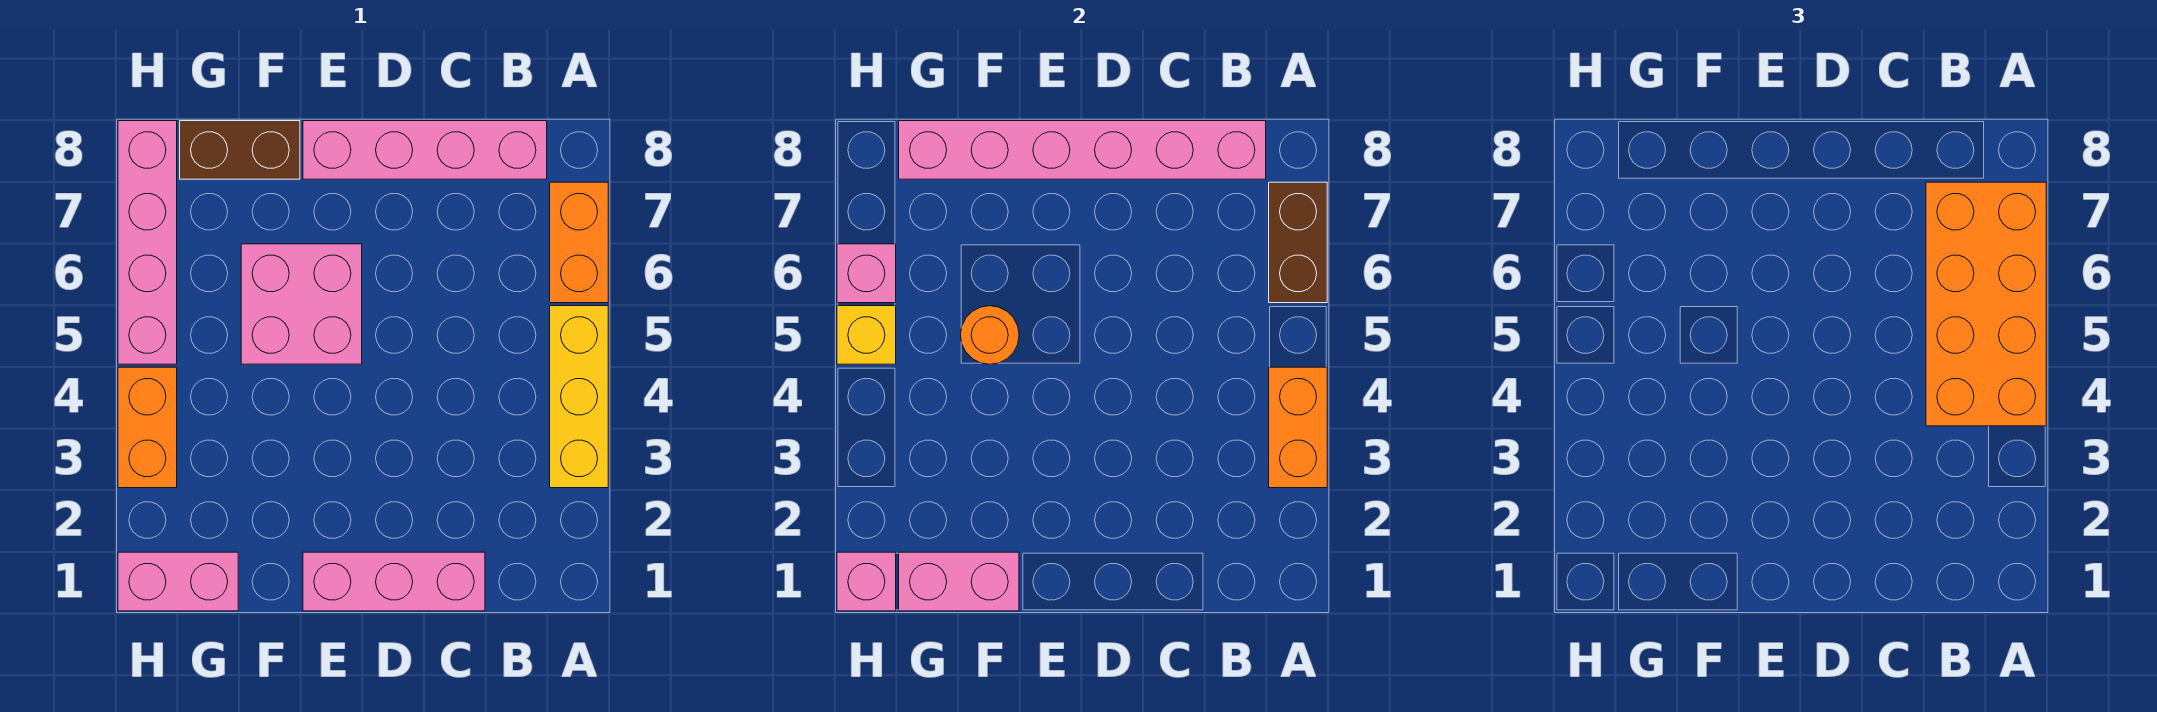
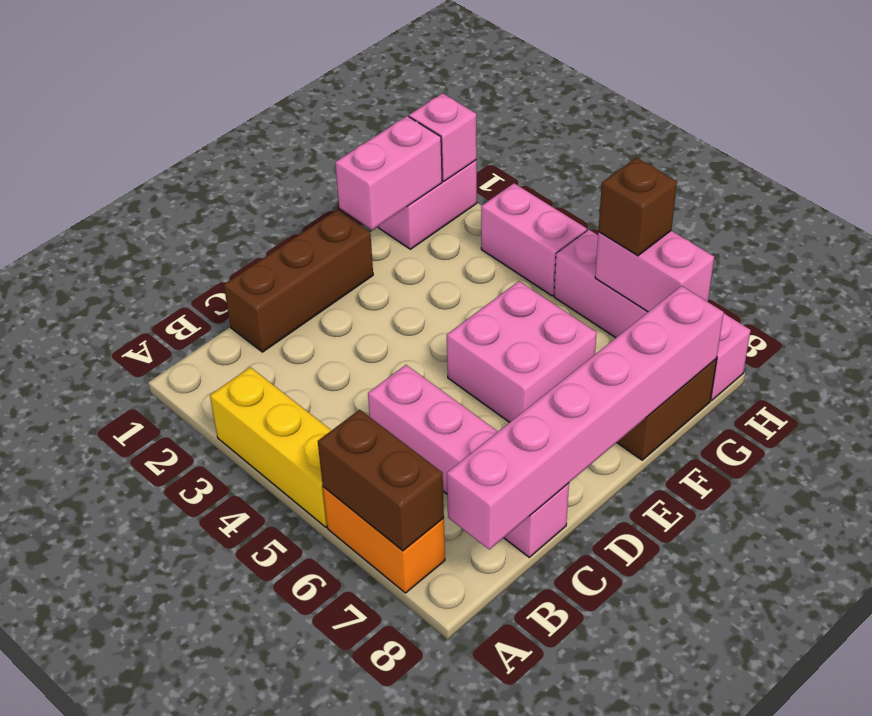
orange brick A3:A4 level 2 -> none
orange brick A4:B7 level 3 -> none
pink brick B8:E8 level 1 -> pink brick C5:C8 level 1
pink brick C1:E1 level 1 -> brown brick C1:E1 level 1
orange round brick F5 level 2 -> none
orange brick H3:H4 level 1 -> pink brick H3:H4 level 1
yellow brick H5 level 2 -> none
pink brick H6 level 2 -> pink brick H6:H7 level 2
none -> brown brick H6 level 3

